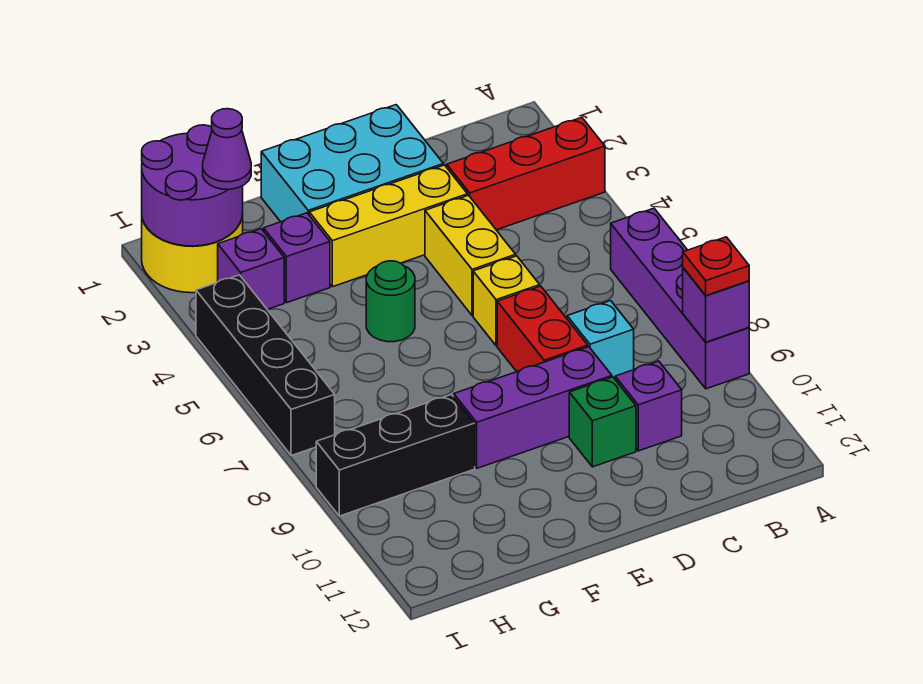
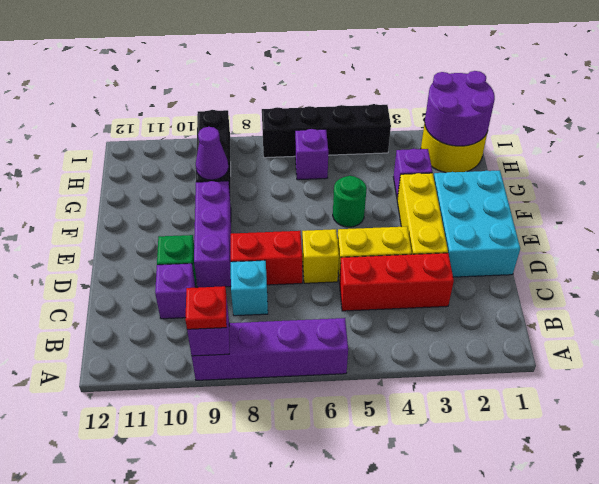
red brick A3:C3 level 1 -> red brick C3:C5 level 1
purple cone H2 level 3 -> purple cone G9 level 2
purple brick H3 level 1 -> purple brick H6 level 1

